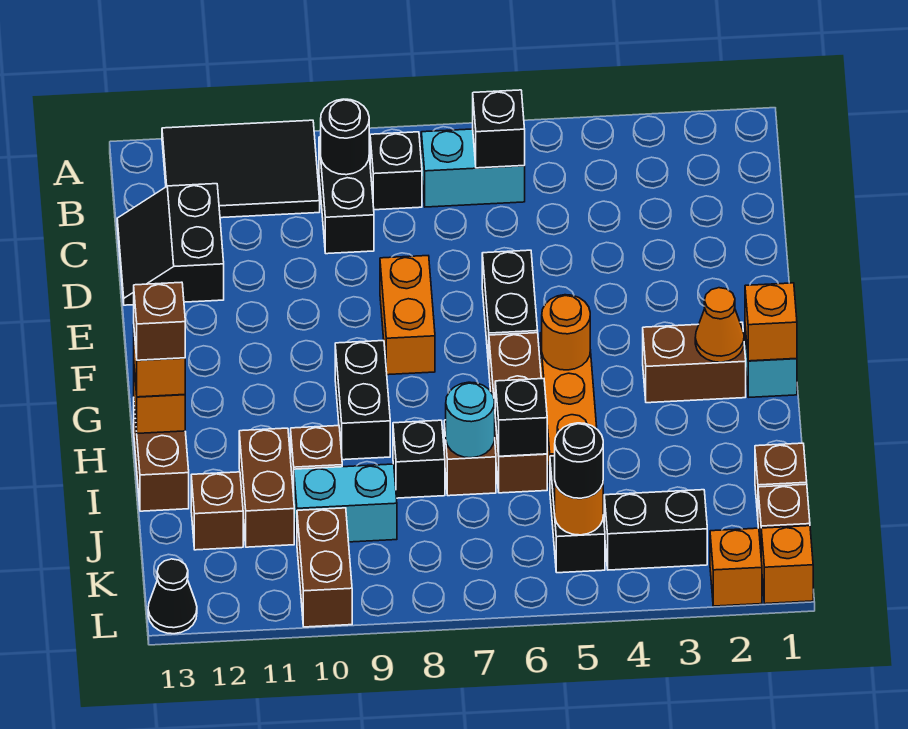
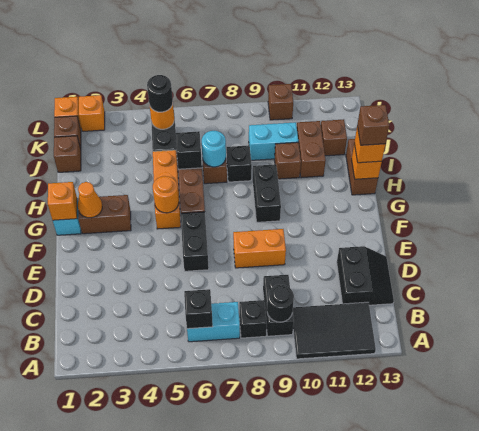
orange brick E8:F8 level 1 -> orange brick E8:E9 level 1
black brick K3:K4 level 1 -> none
brown brick K10:L10 level 1 -> brown brick L10 level 1
black cone L13 level 1 -> none

